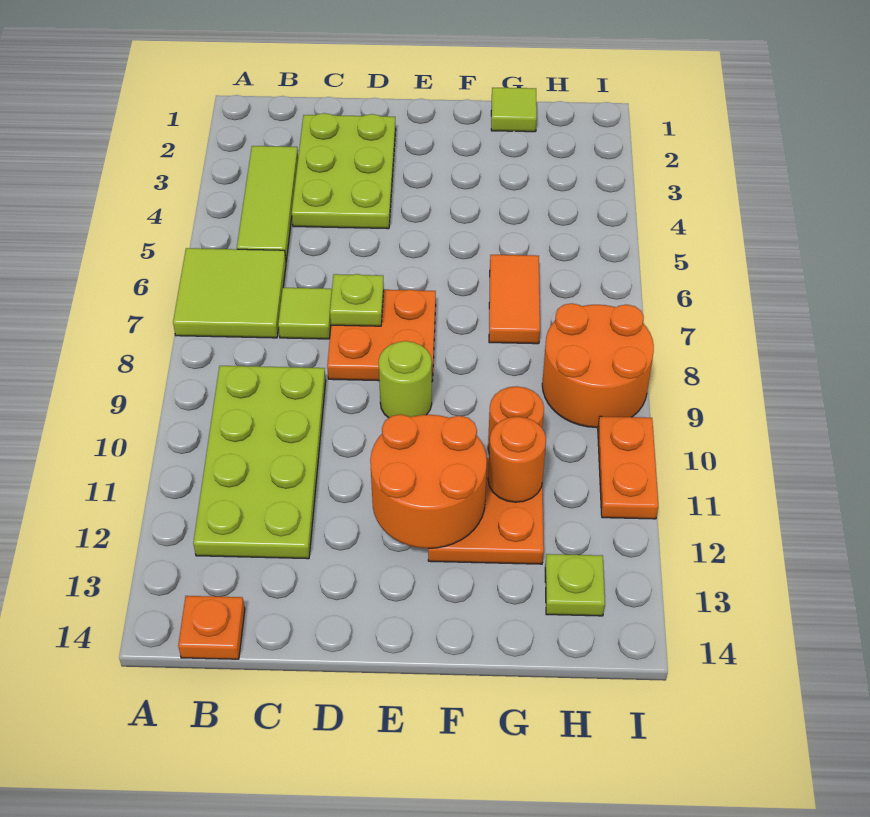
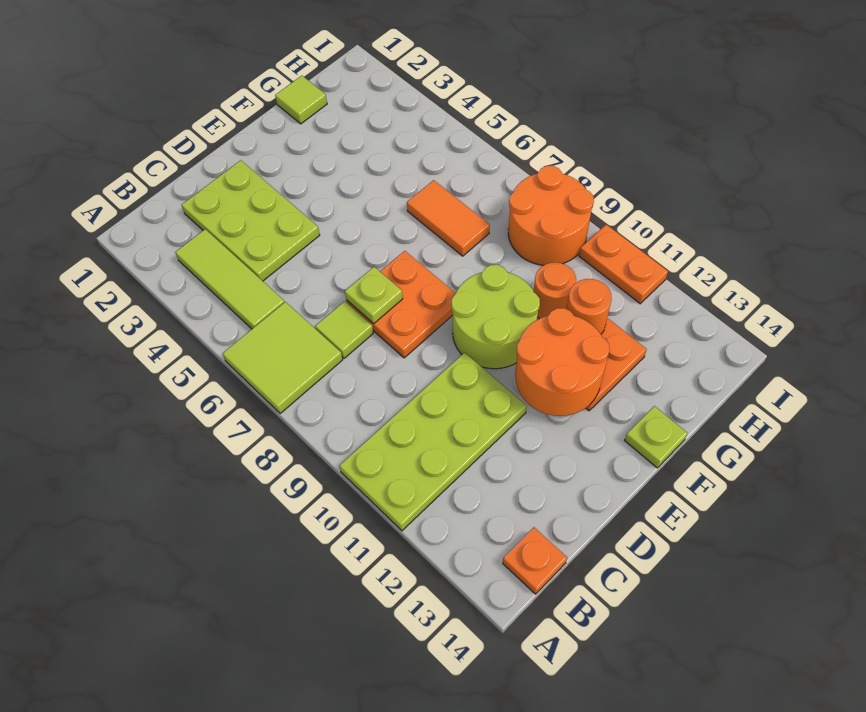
lime plate B9:C12 level 1 -> lime plate A10:D11 level 1
lime round brick E9 level 1 -> lime round brick E9:F10 level 1
lime plate H13 level 1 -> lime plate F14 level 1

